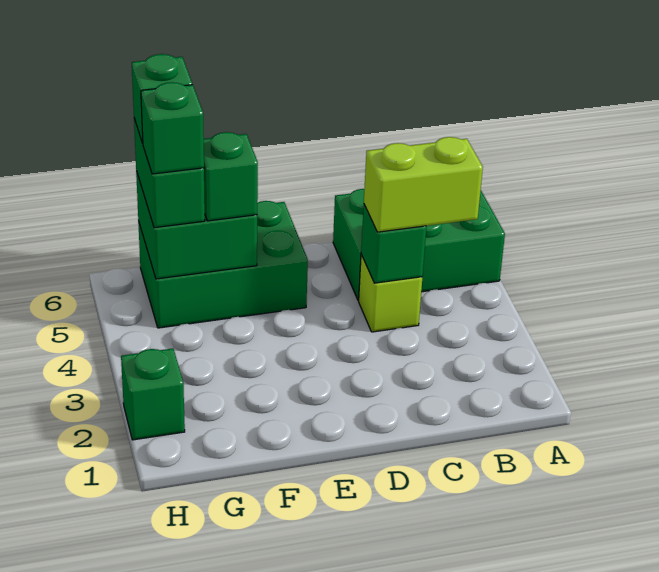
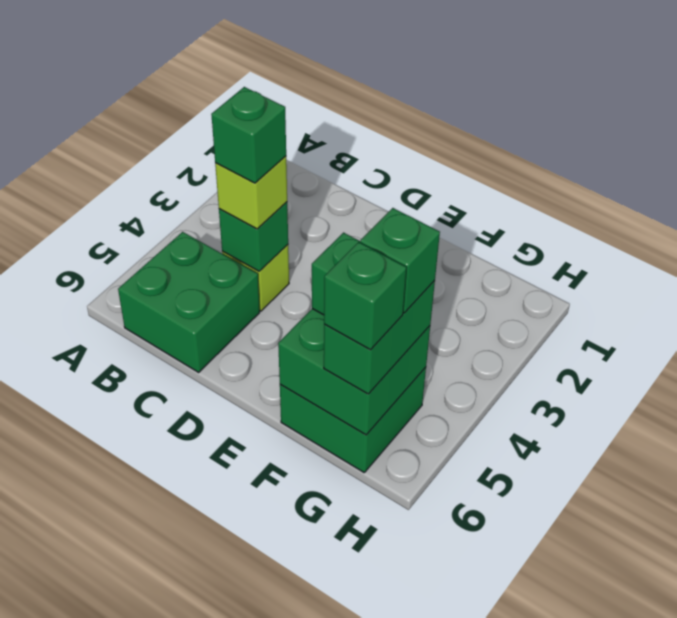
green brick A5:C6 level 1 -> green brick B5:C6 level 1
lime brick B4:C4 level 3 -> lime brick C4 level 3
green brick E5:G6 level 1 -> green brick F5:G6 level 1
green brick H2 level 1 -> green brick C4 level 4

